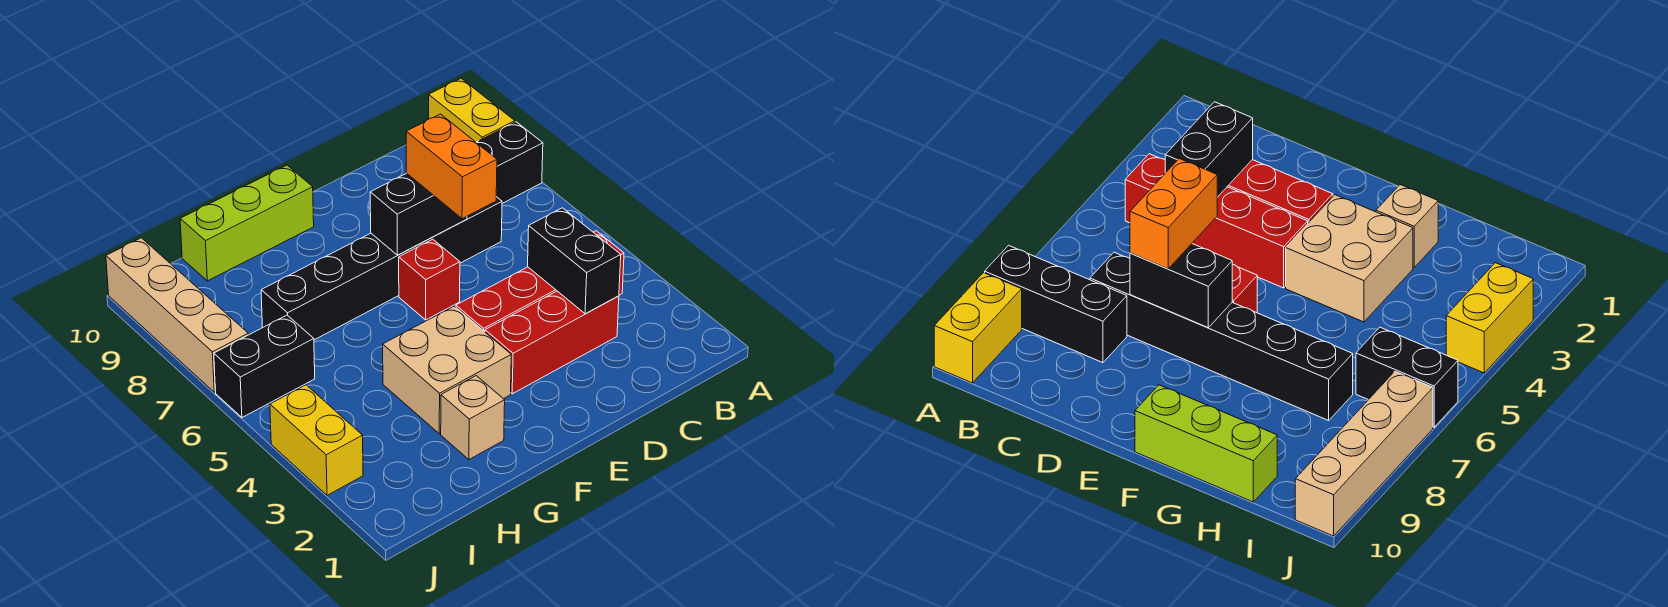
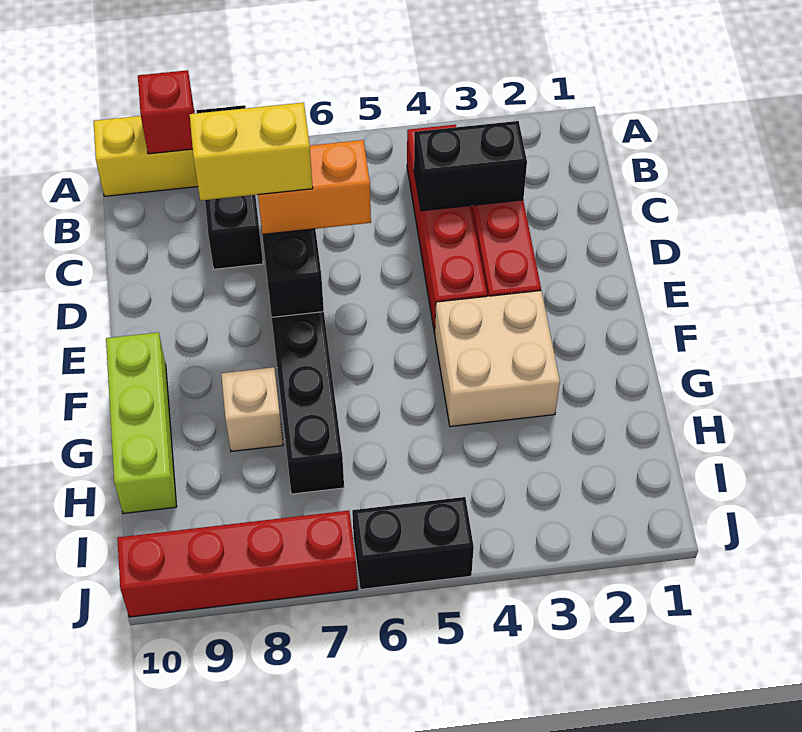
red brick E6 level 1 -> red brick A9 level 2
tan brick G2 level 1 -> tan brick G8 level 1
black brick I6:J6 level 1 -> black brick J5:J6 level 1
yellow brick J3:J4 level 1 -> yellow brick D7:D8 level 4
tan brick J7:J10 level 1 -> red brick J7:J10 level 1

